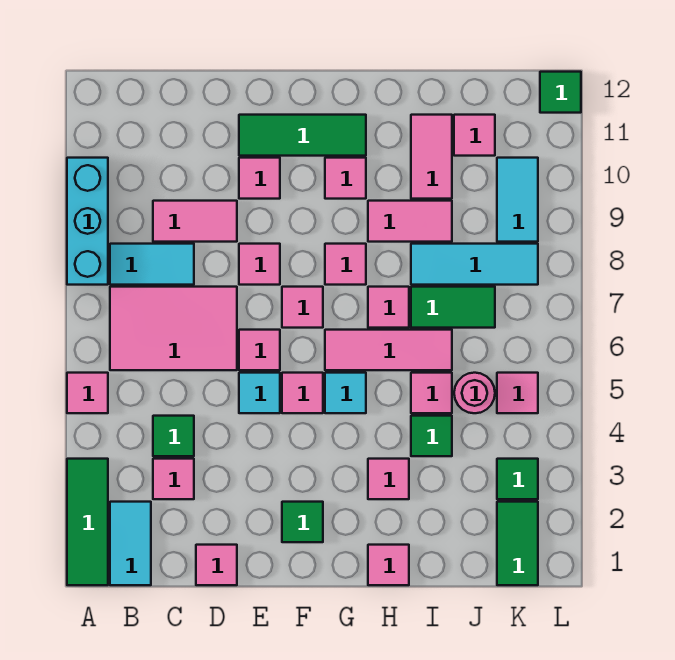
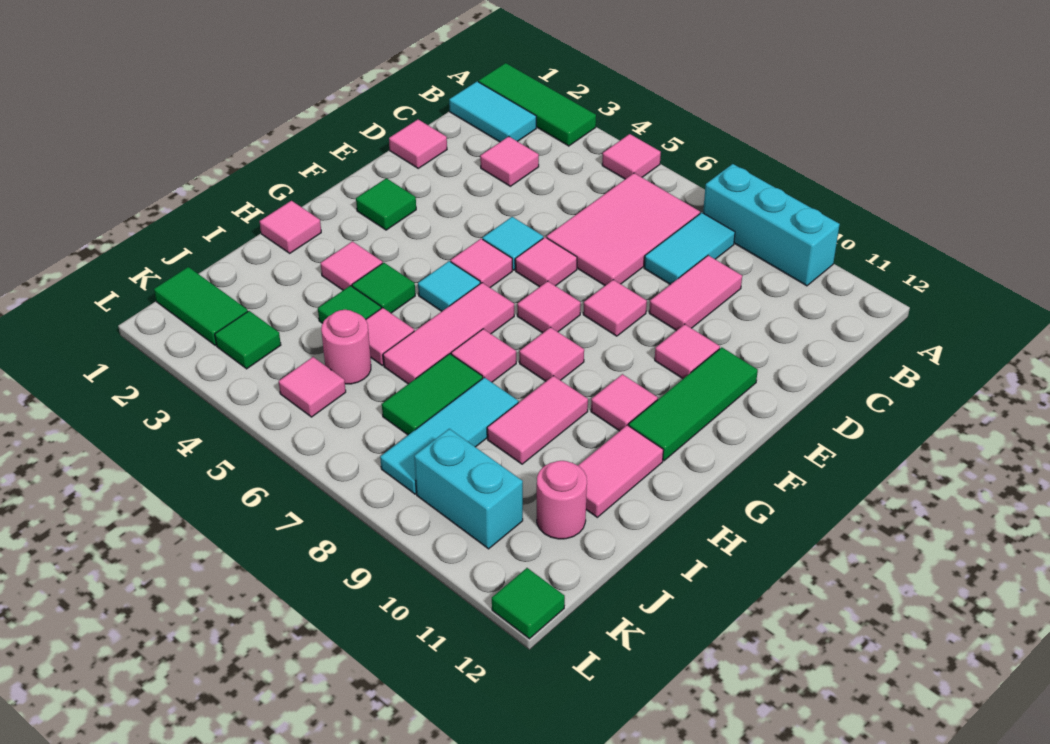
green tile C4 level 1 -> green tile H4 level 1
pink tile I10:I11 level 1 -> pink tile H11:I11 level 1
pink tile J11 level 1 -> pink round brick J11 level 1
cyan tile K9:K10 level 1 -> cyan brick K9:K10 level 1

